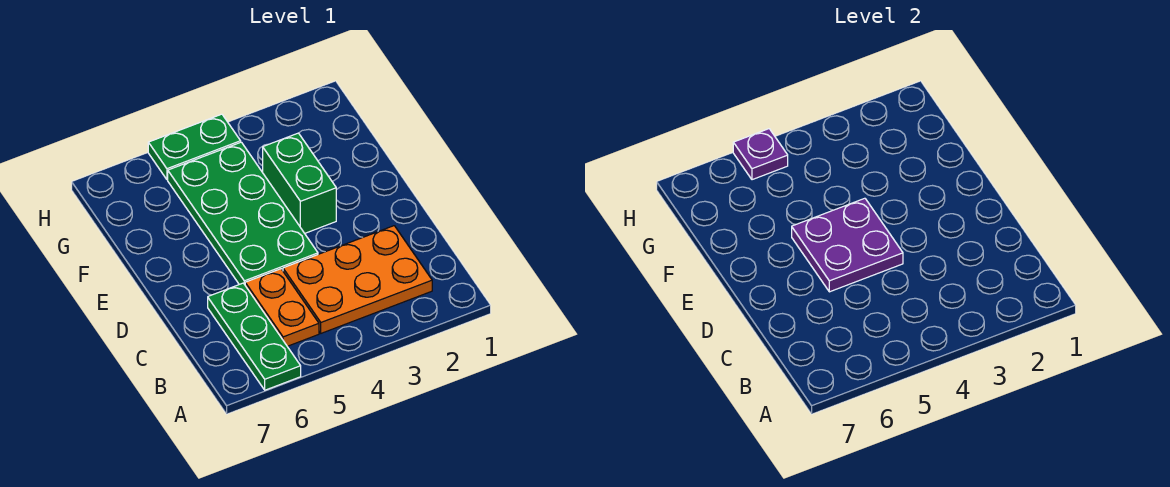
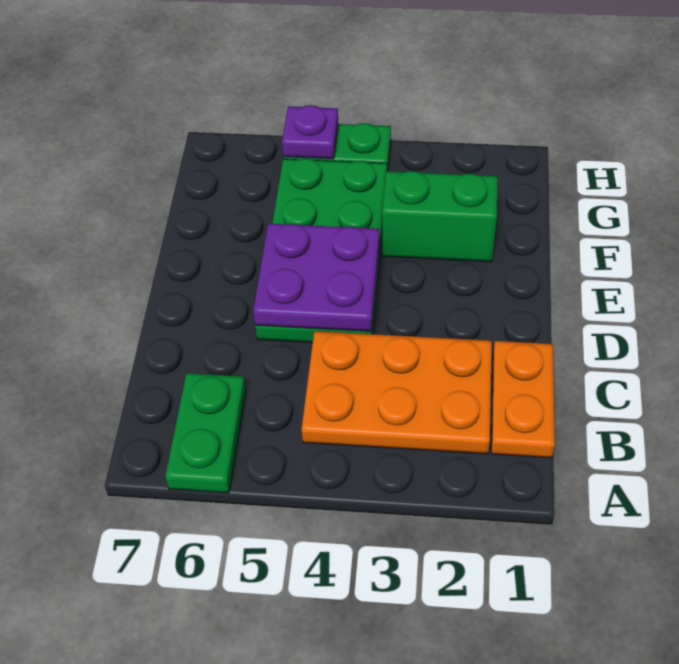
green plate A6:C6 level 1 -> green plate A6:B6 level 1
orange plate B5:C5 level 1 -> orange plate B1:C1 level 1
green brick E3:F3 level 1 -> green brick F2:F3 level 1

